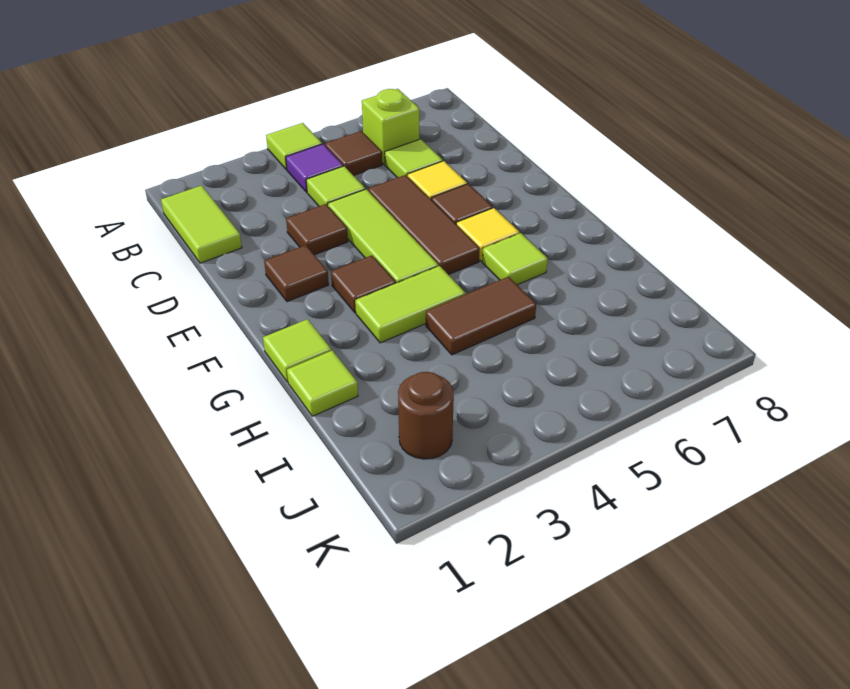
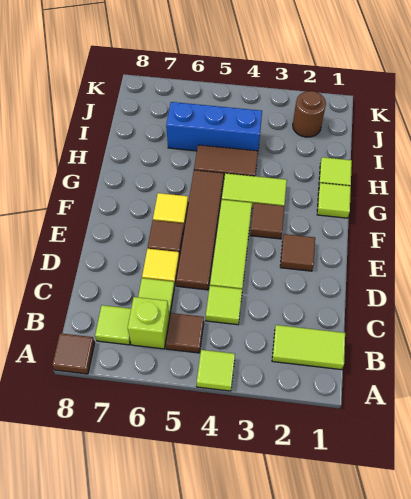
lime tile B1:C1 level 1 -> lime tile B1:B2 level 1
purple tile B4 level 1 -> none
brown tile D3 level 1 -> brown tile A8 level 1
brown tile D5:F5 level 1 -> brown tile D5:G5 level 1
lime tile G6 level 1 -> lime tile B7 level 1
none -> blue brick I4:I6 level 1

